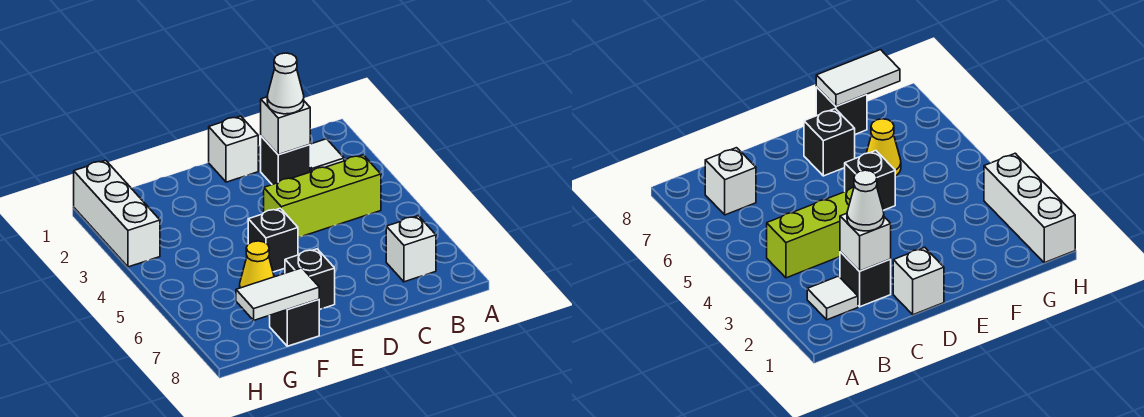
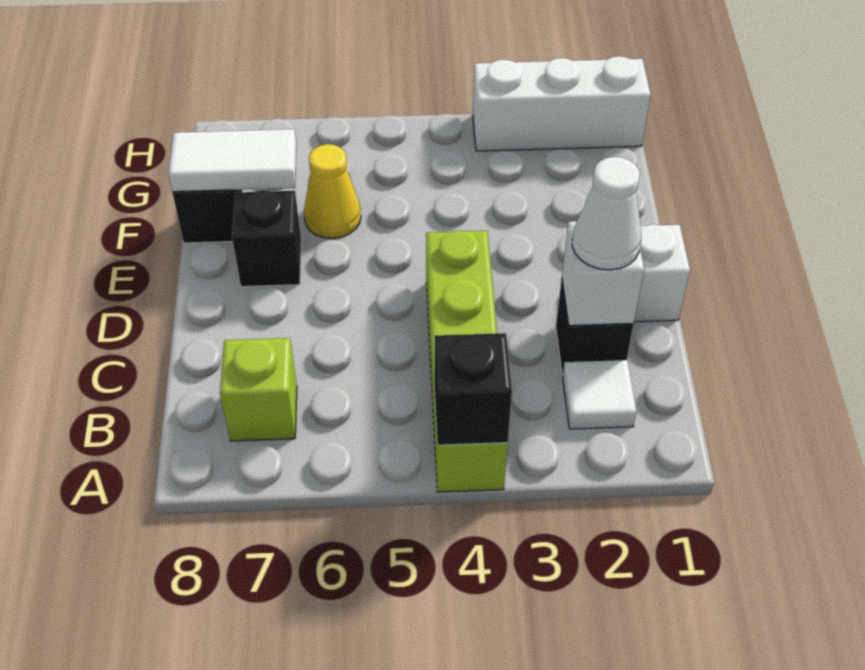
lime brick B4:D4 level 1 -> lime brick A4:D4 level 1
white brick B7 level 1 -> lime brick B7 level 1
black brick E5 level 1 -> black brick A4 level 2
white tile F8:G8 level 2 -> white tile F7:F8 level 2

